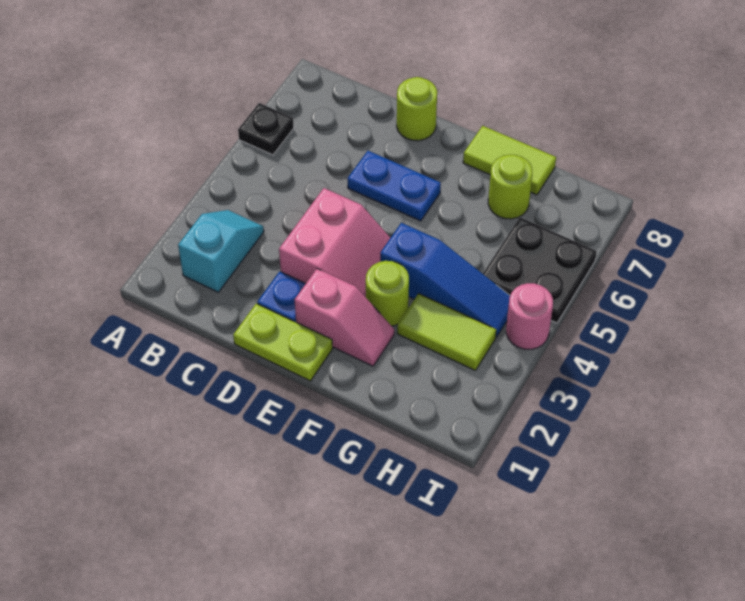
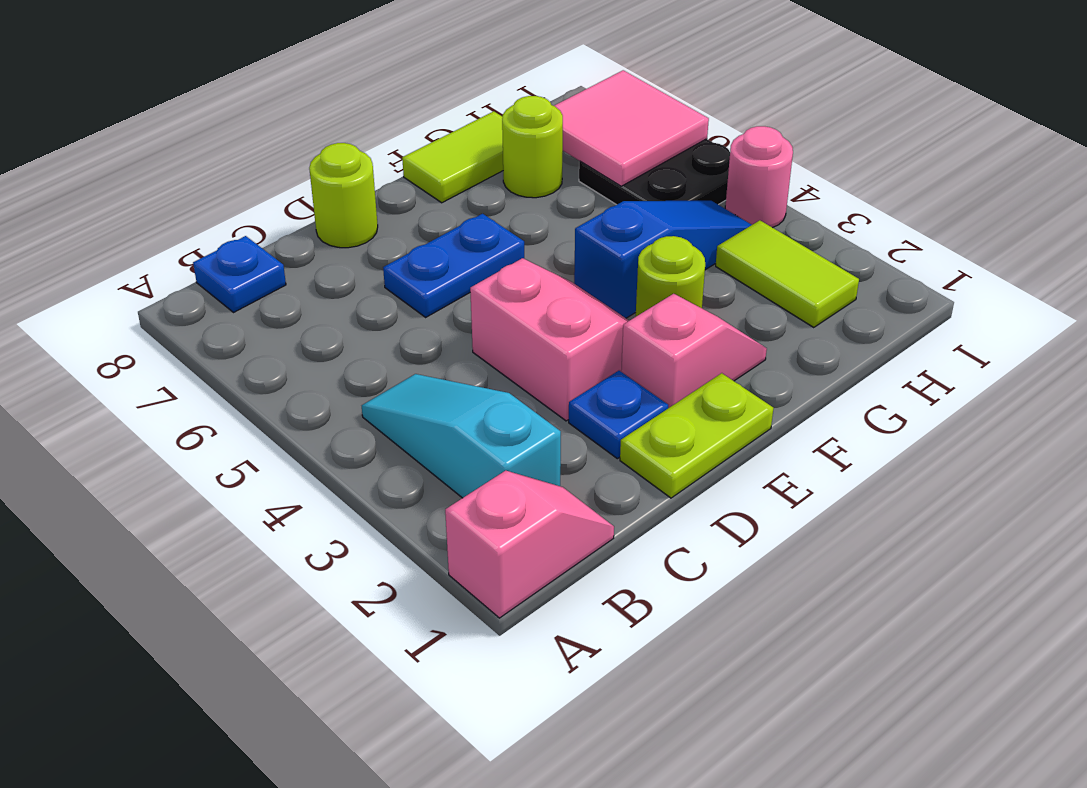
none -> pink slope A1:B1 level 1 top A
black plate A6 level 1 -> none
cyan slope B2:B3 level 1 top 2 -> cyan slope B2:B4 level 1 top 2
none -> blue plate B8 level 1
lime tile G3:H3 level 1 -> lime tile H2:H3 level 1
none -> pink tile H6:I7 level 2

